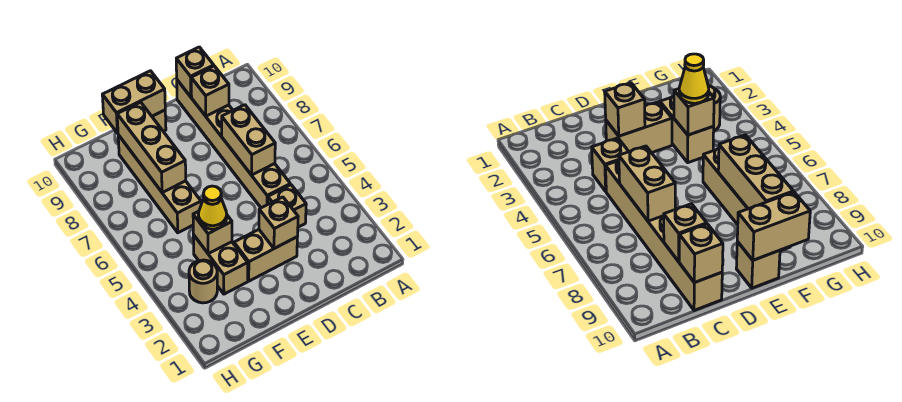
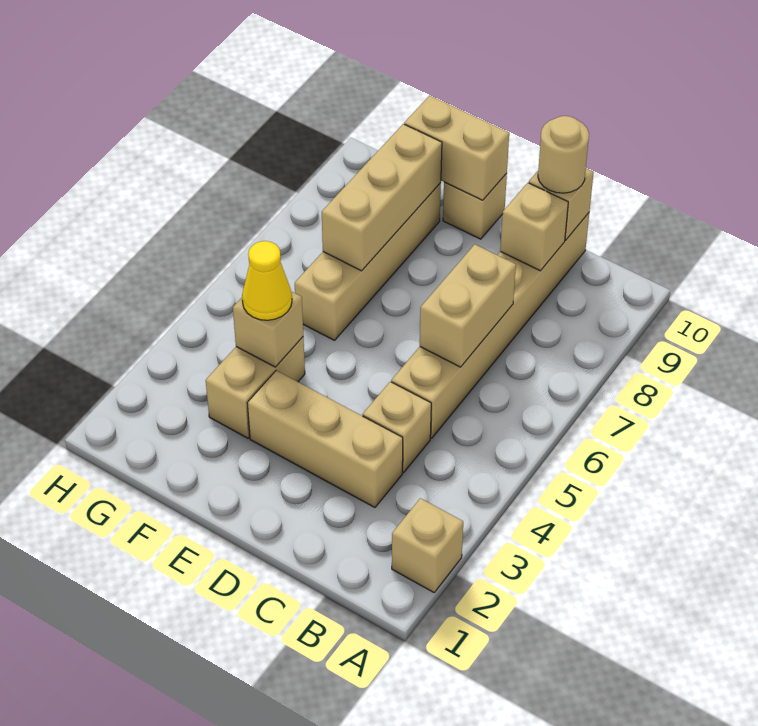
tan brick D3:E3 level 1 -> tan brick C3:E3 level 1
tan brick D3 level 2 -> tan brick A2 level 1
tan round brick G3 level 1 -> tan round brick C10 level 3

